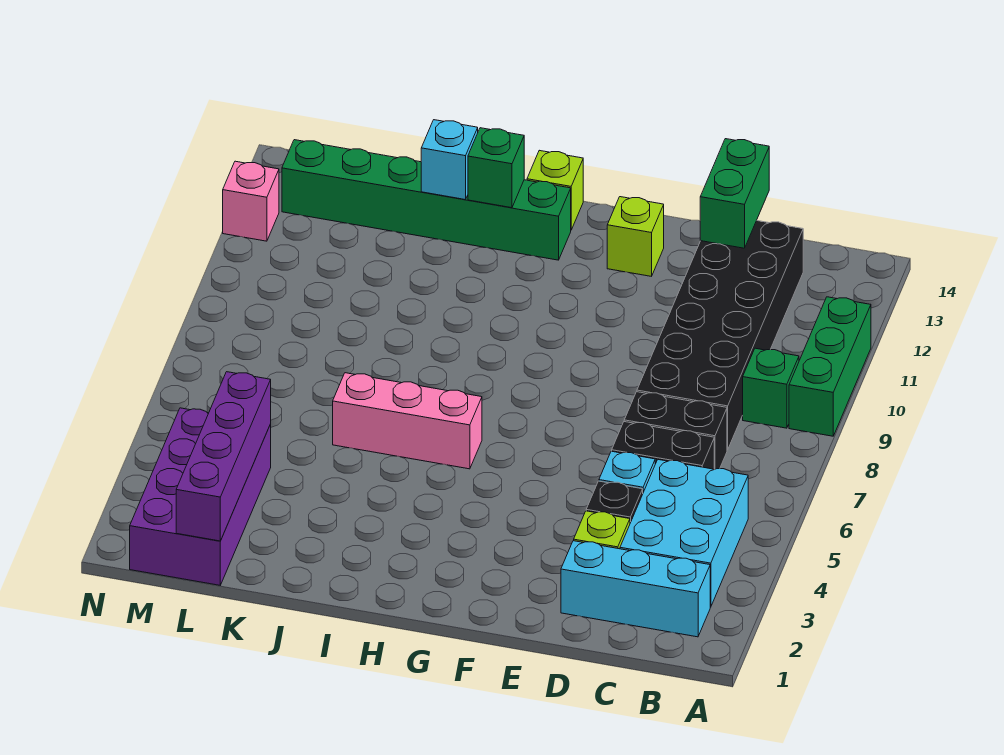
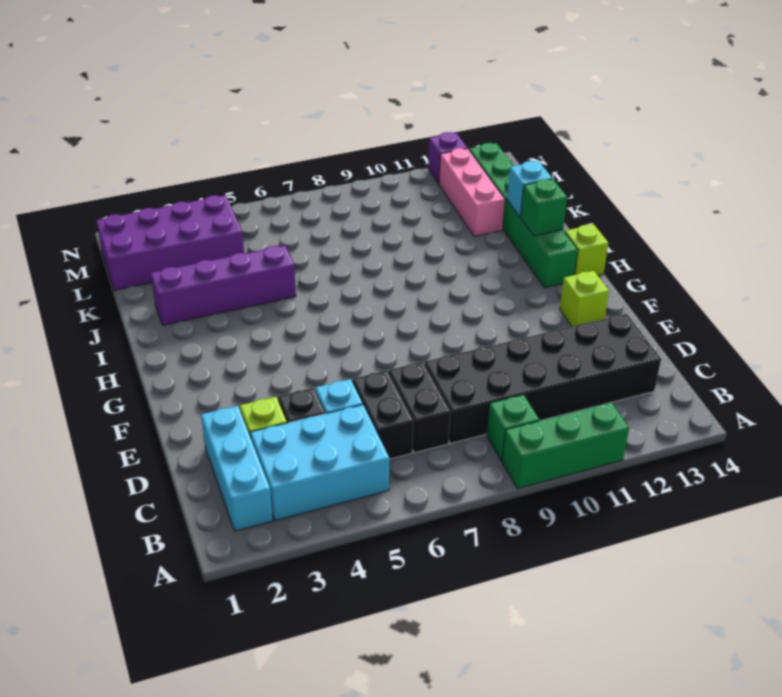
green brick D13:D14 level 2 -> none
pink brick H6:J6 level 1 -> pink brick K12:M12 level 1
purple brick L1:L4 level 2 -> purple brick J2:J5 level 1
pink brick N12 level 1 -> purple brick N12 level 1

